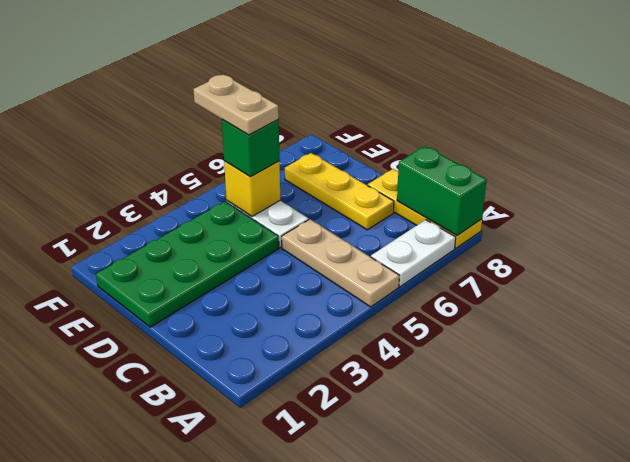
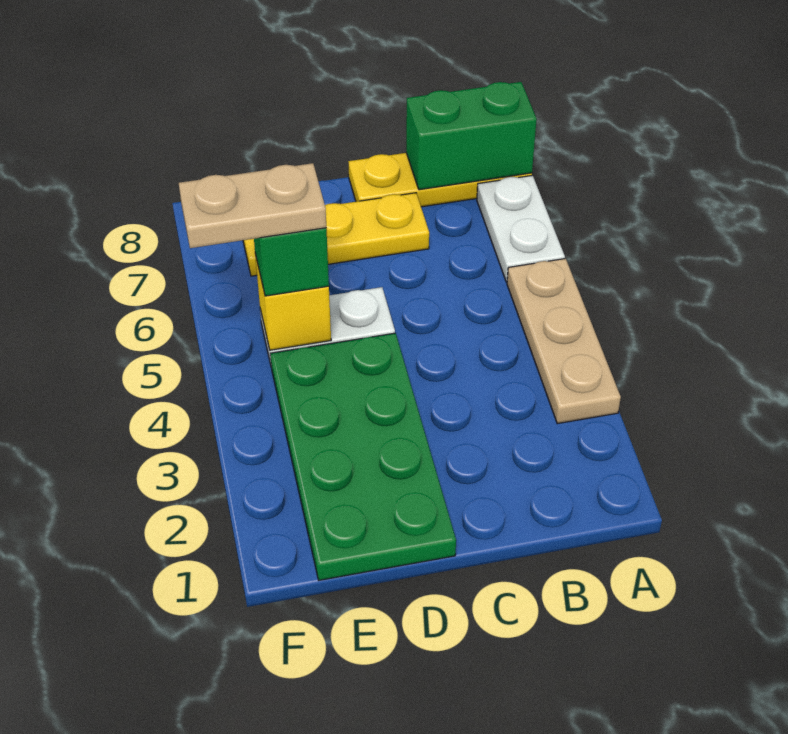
tan plate A5:C5 level 1 -> tan plate A3:A5 level 1

